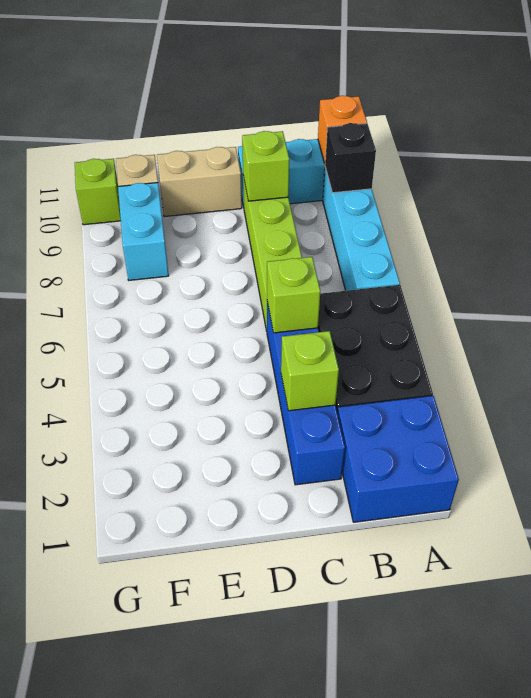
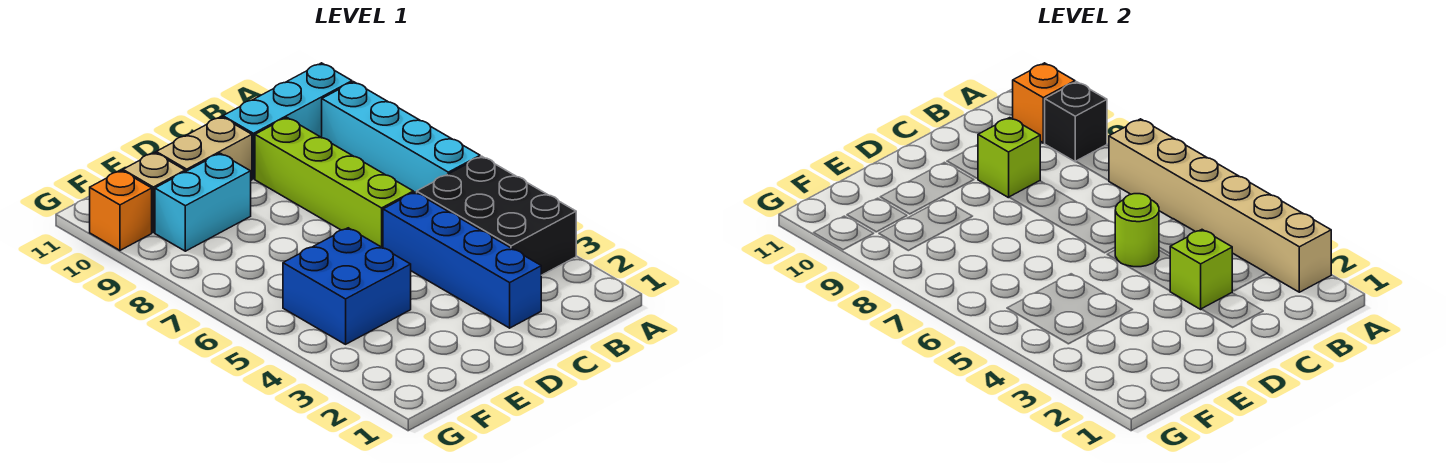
blue brick A1:B2 level 1 -> blue brick E4:F5 level 1
none -> tan brick A2:A7 level 2
lime brick C5 level 2 -> lime round brick C5 level 2
cyan brick F8:F9 level 1 -> cyan brick E9:F9 level 1
lime brick G10 level 1 -> orange brick G10 level 1

